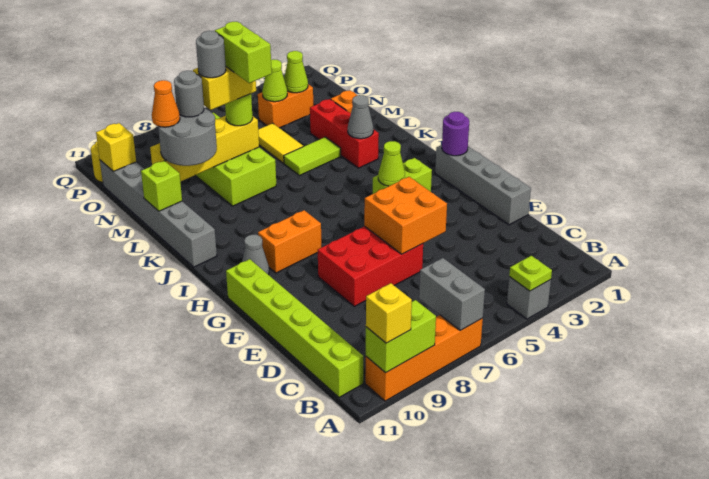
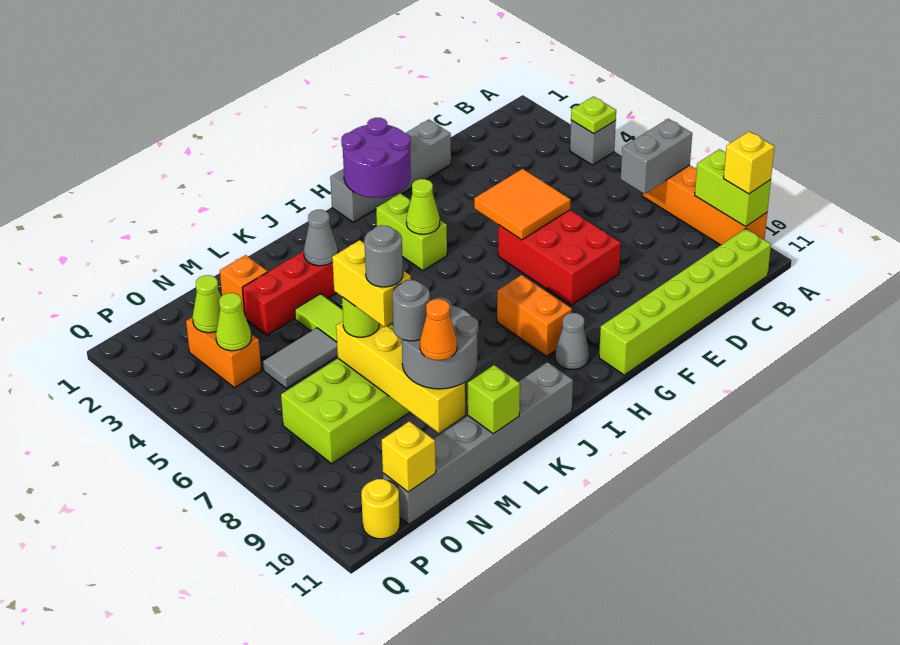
orange brick E5:F6 level 2 -> orange tile E5:F6 level 2
purple round brick H1 level 2 -> purple round brick G1:H2 level 2
lime brick L7:M7 level 5 -> none
yellow tile M5:N5 level 1 -> grey tile M5:N5 level 1

